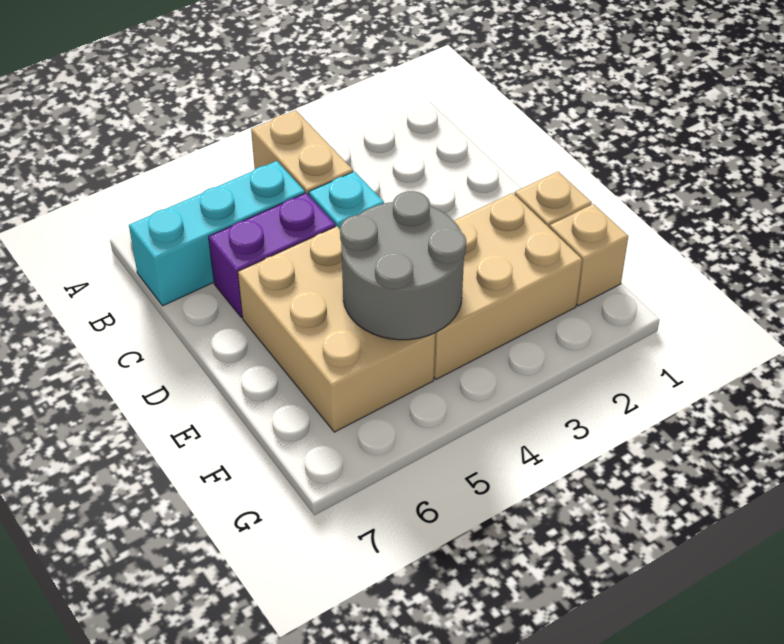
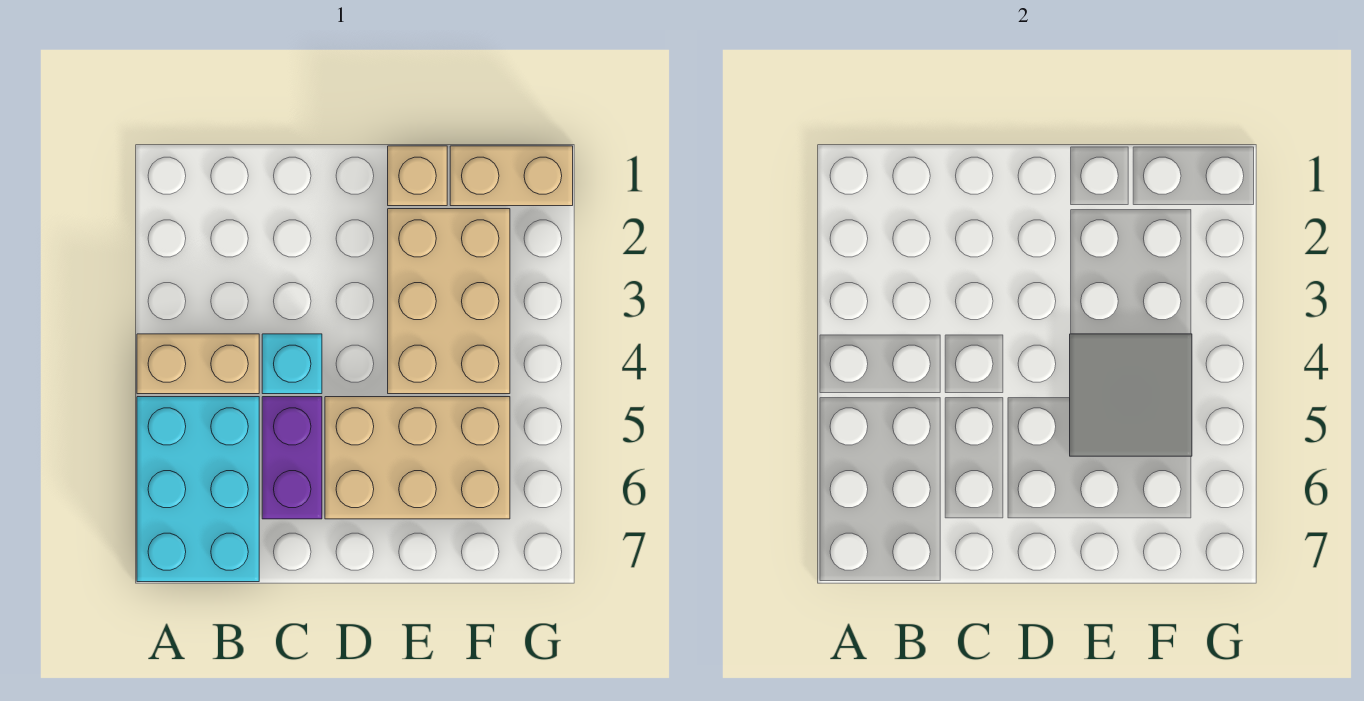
cyan brick B5:B7 level 1 -> cyan brick A5:B7 level 1
grey round brick E4:F5 level 2 -> grey tile E4:F5 level 2
tan brick F1 level 1 -> tan brick F1:G1 level 1

